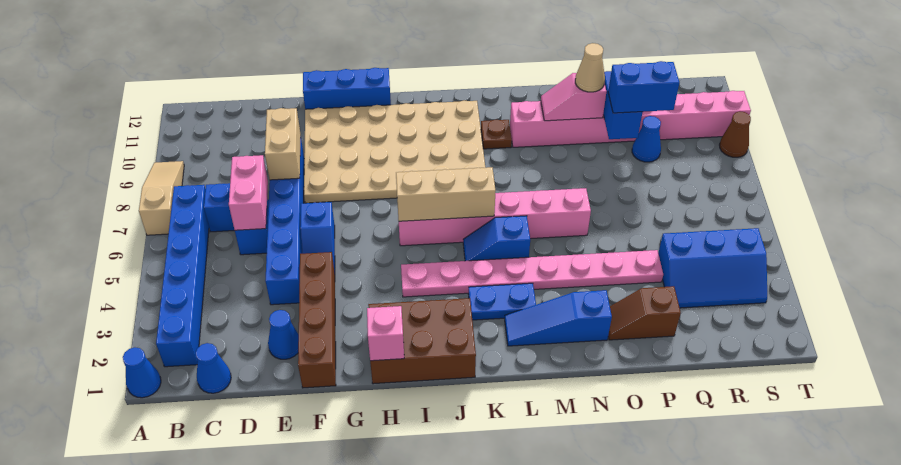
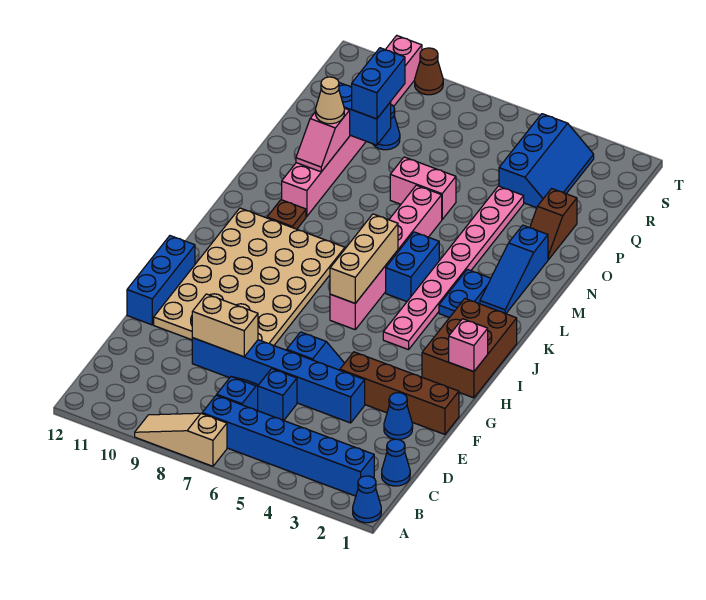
pink brick D6:D7 level 2 -> pink brick O6:O7 level 1
blue slope K5:L5 level 1 top L -> blue brick K5:L5 level 1

